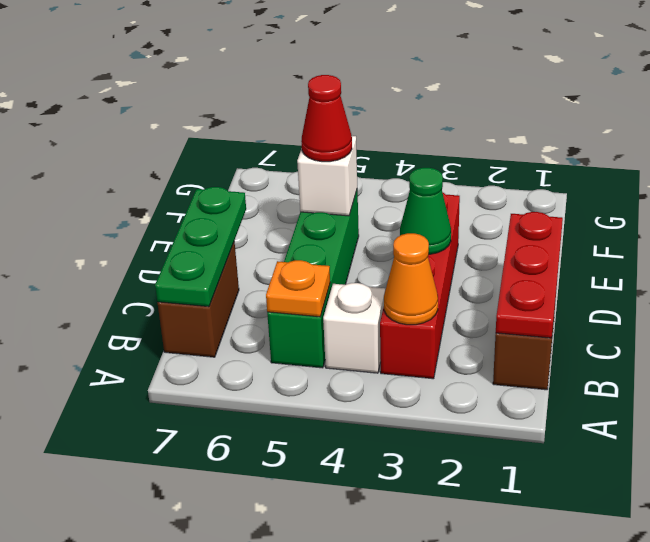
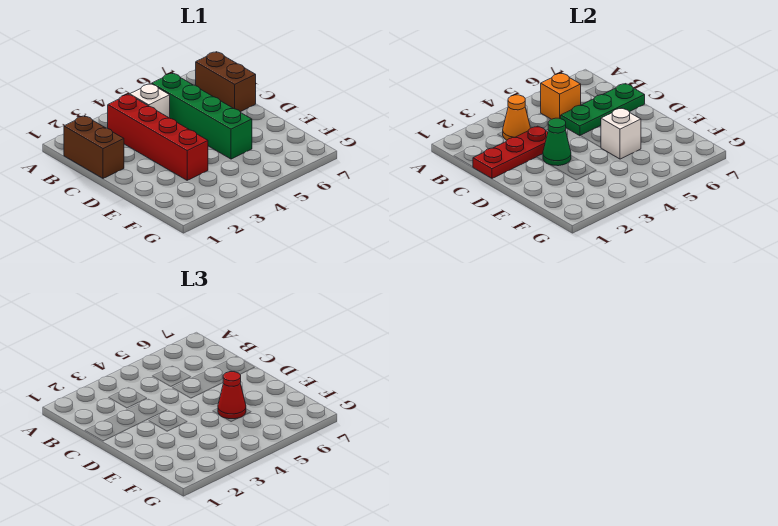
red plate B1:D1 level 2 -> red plate C1:C3 level 2
orange plate B5 level 2 -> orange brick B5 level 2
green plate B7:D7 level 2 -> green plate C5:C7 level 2

